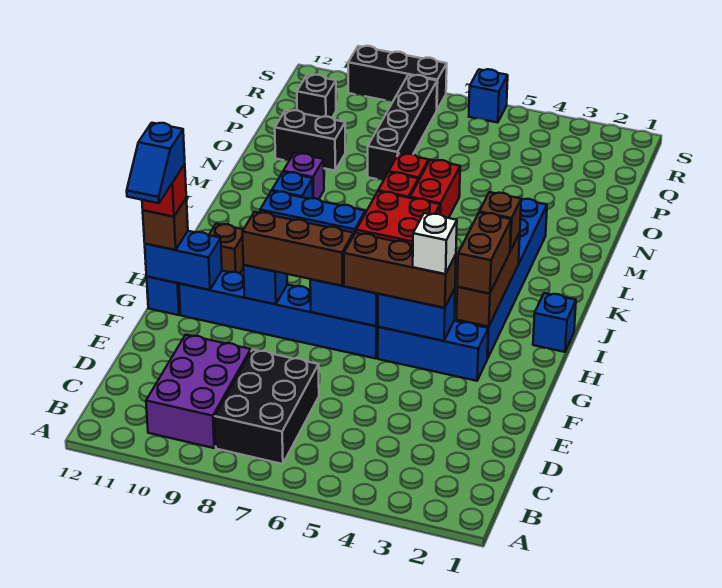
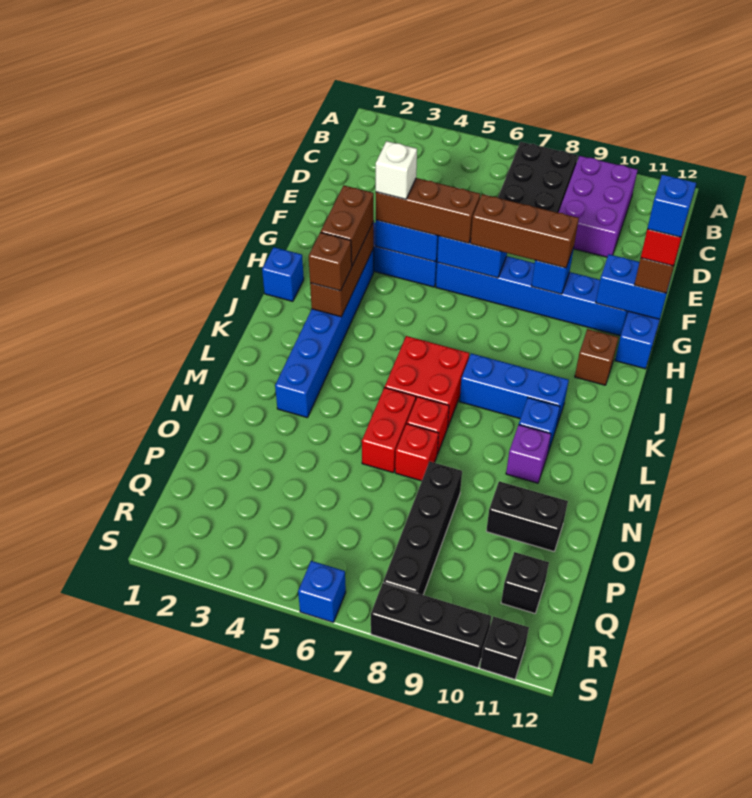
none -> black brick S11 level 1

